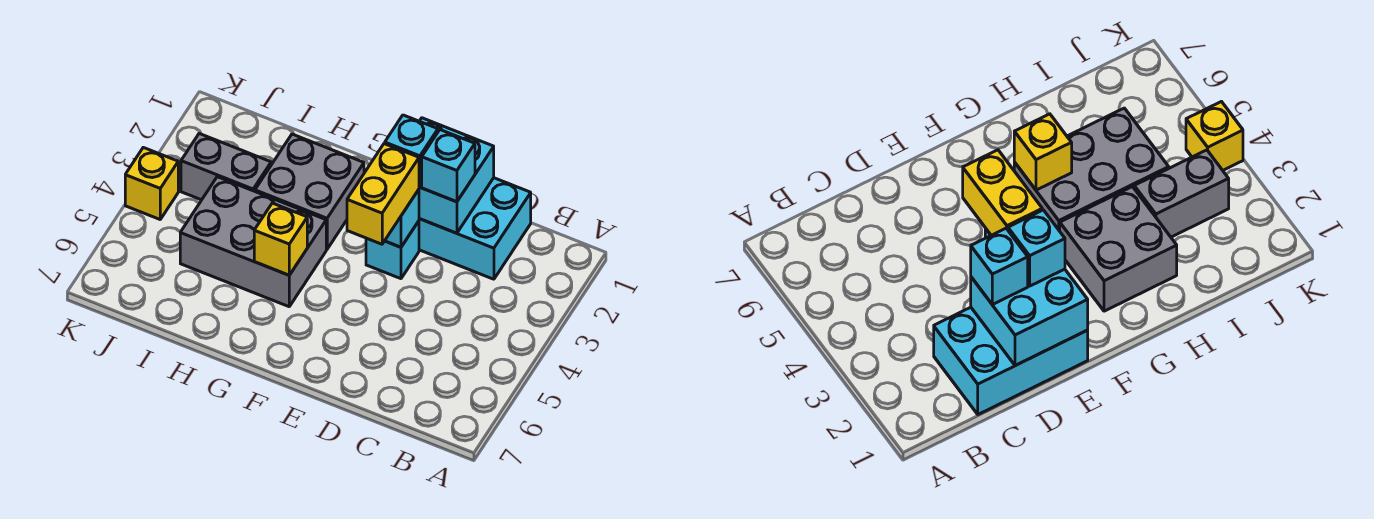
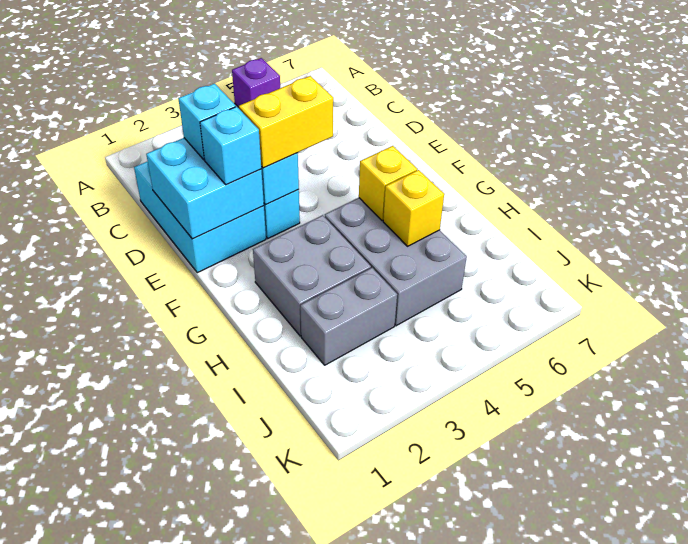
none -> purple brick A5 level 1
grey brick I3:J3 level 1 -> grey brick I2:I3 level 1
yellow brick K4 level 1 -> yellow brick H5 level 2

